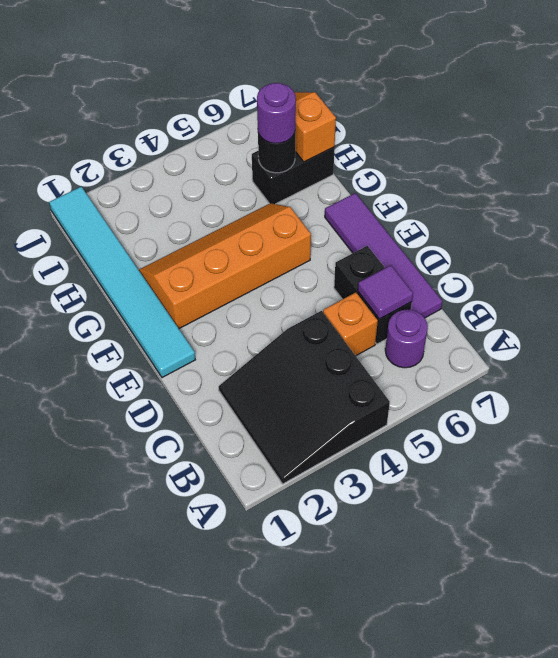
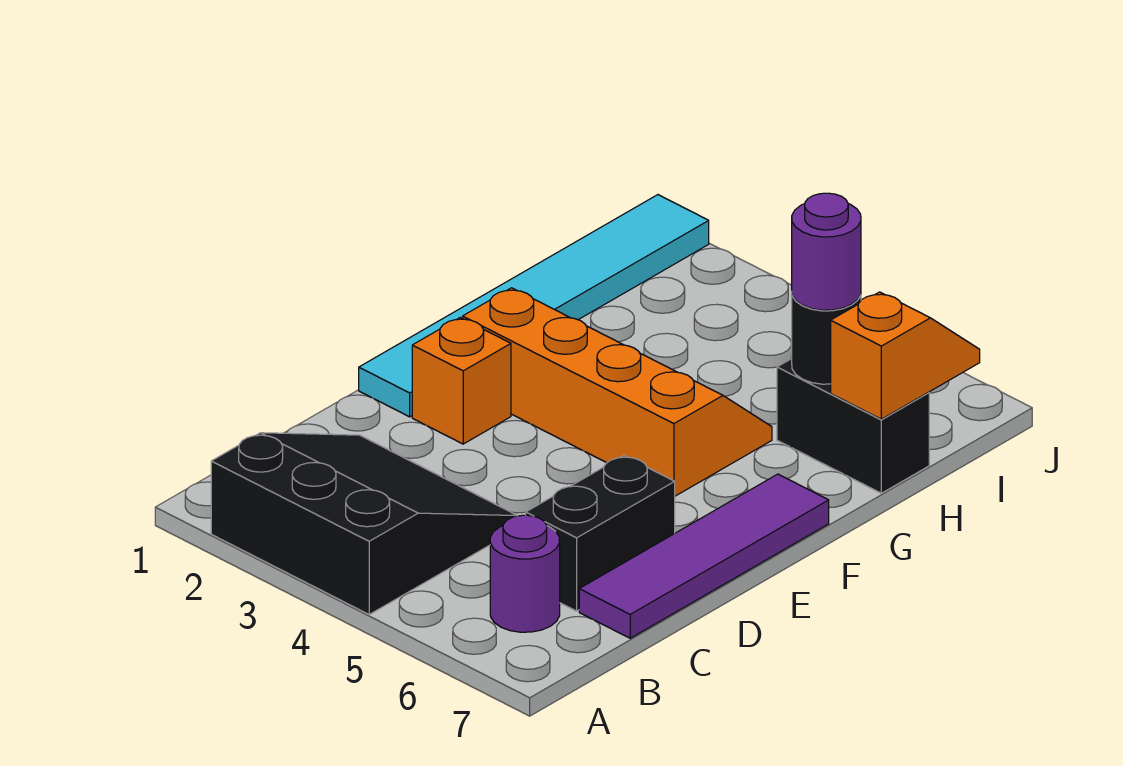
black slope A2:C4 level 1 top 4 -> black slope A2:C4 level 1 top A
orange brick C5 level 1 -> orange brick E2 level 1
purple tile C6 level 2 -> none

